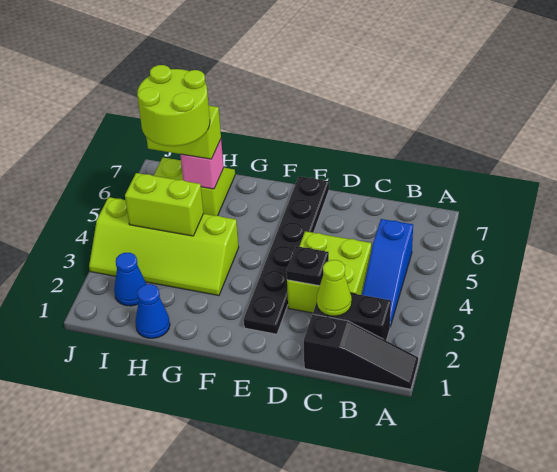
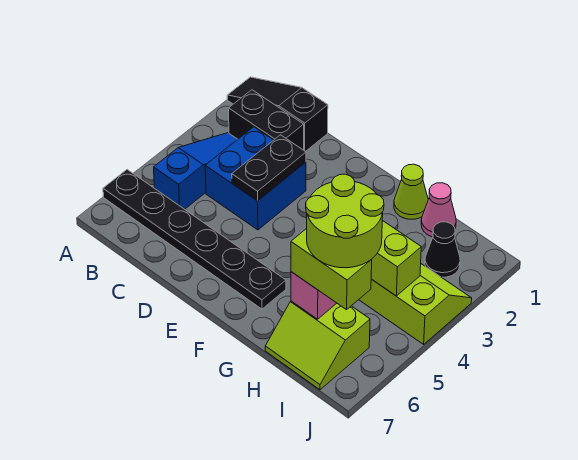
lime cone C2 level 2 -> lime cone G1 level 1
lime brick C3:D4 level 1 -> blue brick C3:D4 level 1
black plate D3 level 2 -> black plate D3:D4 level 2
black plate E2:E7 level 1 -> black plate A6:F6 level 1
blue cone H1 level 1 -> pink cone H1 level 1
blue cone I2 level 1 -> black cone I2 level 1

